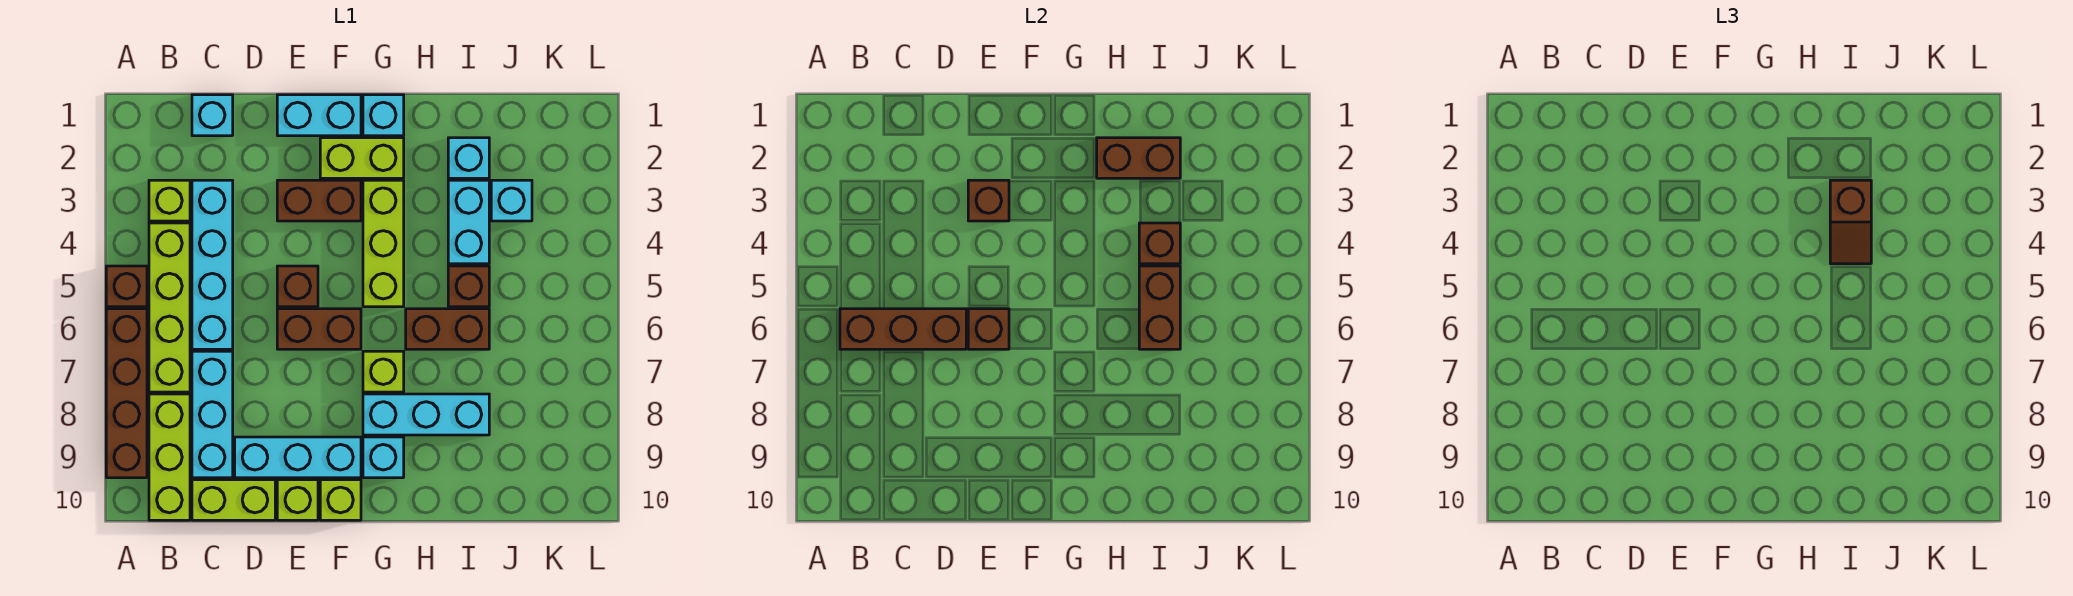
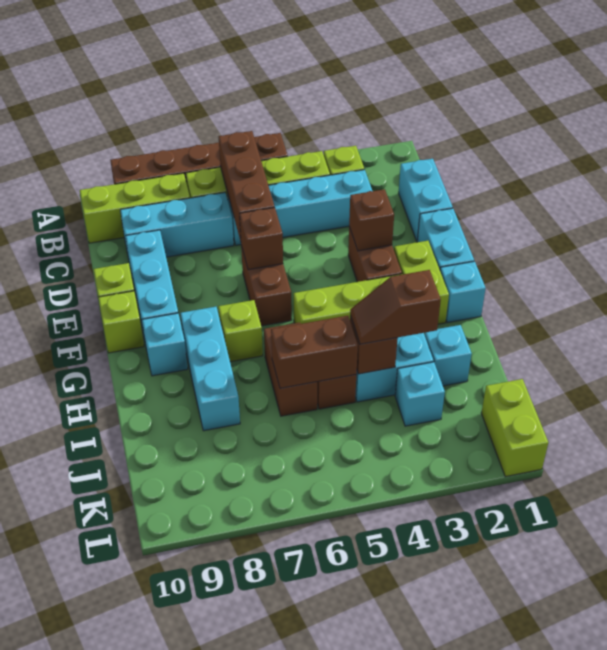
cyan brick C1 level 1 -> cyan brick C1:D1 level 1
lime brick C10:D10 level 1 -> lime brick K1:L1 level 1
brown brick E5 level 1 -> none
brown brick H2:I2 level 2 -> none

